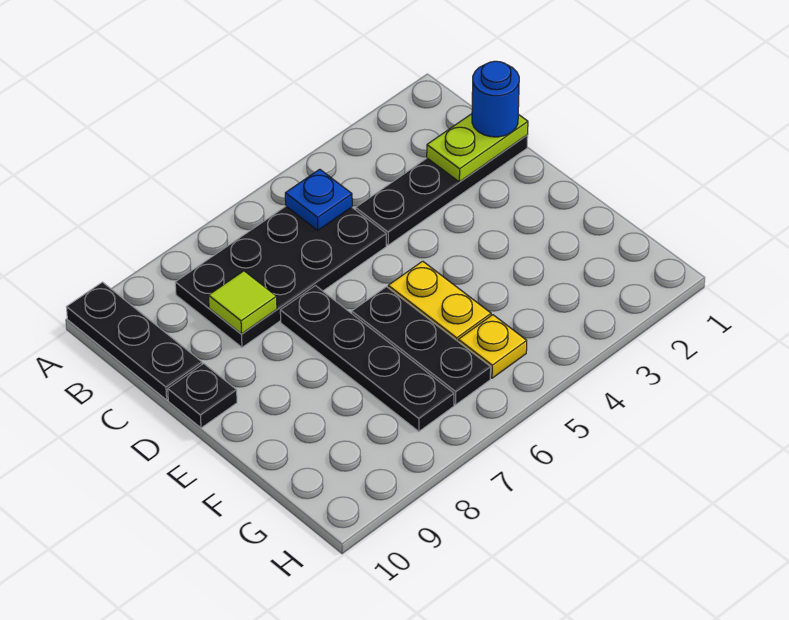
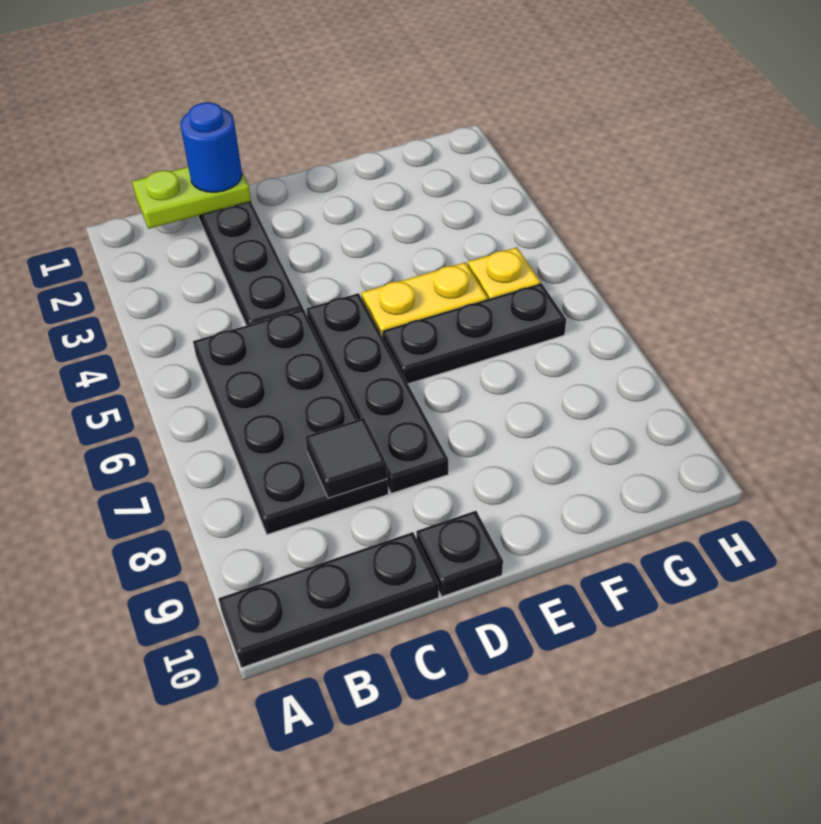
blue plate B5 level 2 -> none
lime plate C1:C2 level 2 -> lime plate B1:C1 level 2
lime tile C8 level 2 -> black tile C8 level 2
black plate D7:G7 level 1 -> black plate D5:D8 level 1

